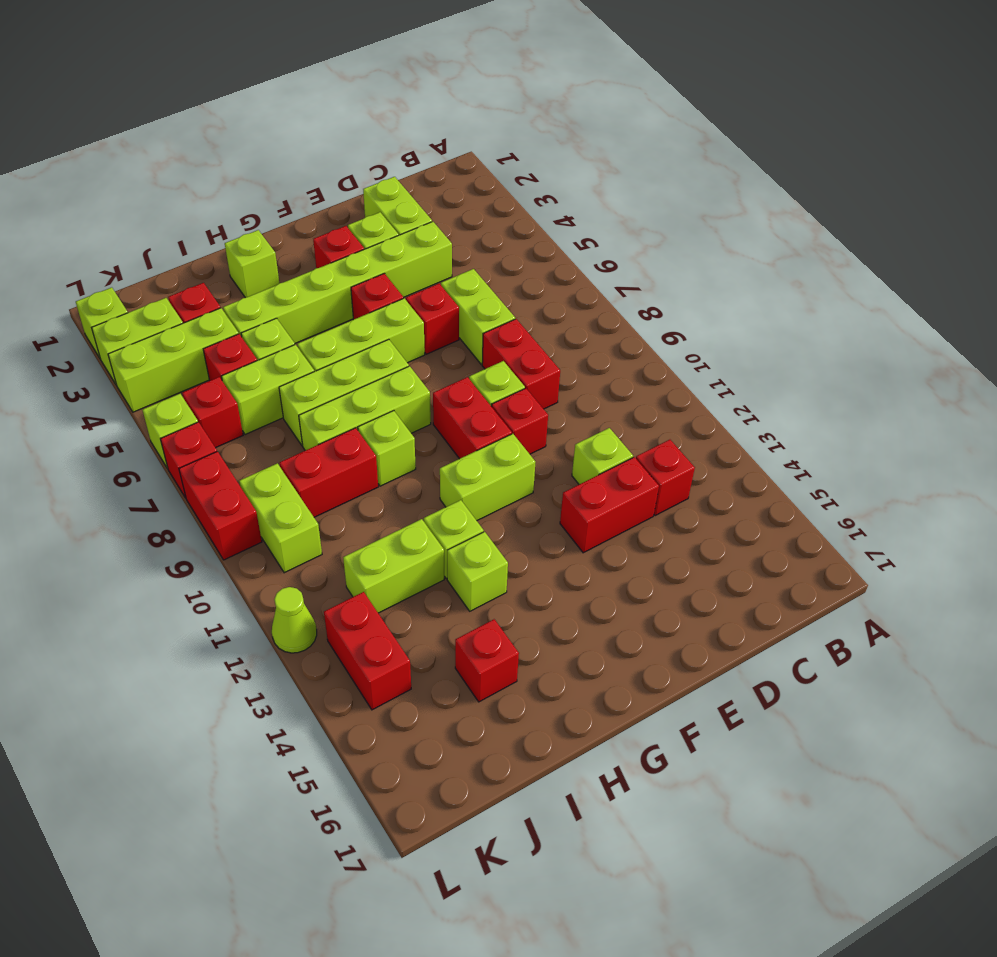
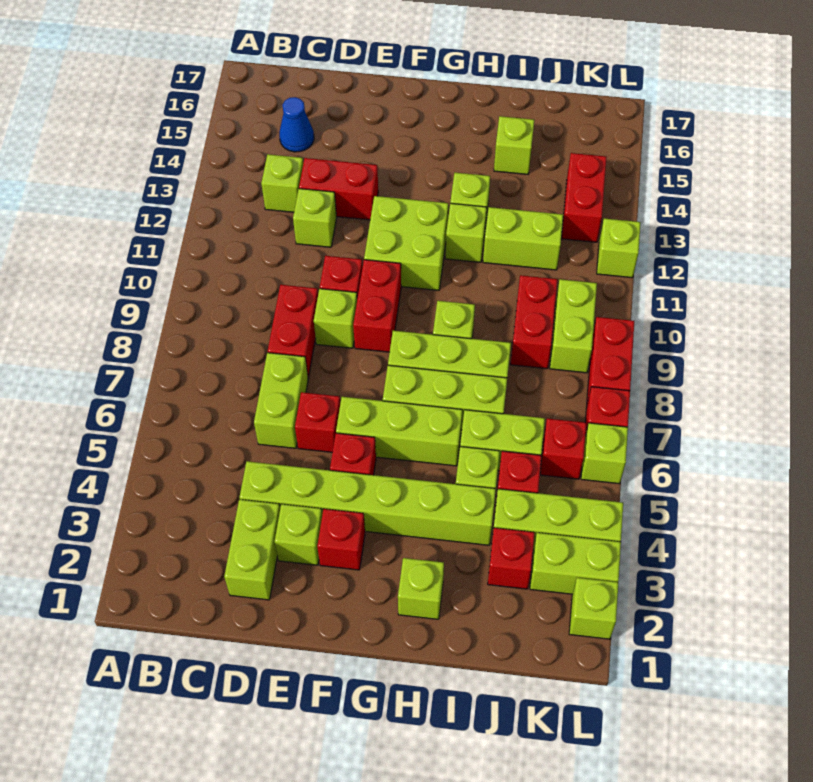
red brick C13 level 1 -> lime brick C13 level 1
none -> blue cone C15 level 1
lime brick F11:G11 level 1 -> lime brick F11:G12 level 1
red brick I9:J9 level 1 -> red brick J9:J10 level 1
red brick I15 level 1 -> lime brick I15 level 1
lime cone L12 level 1 -> lime brick L12 level 1

